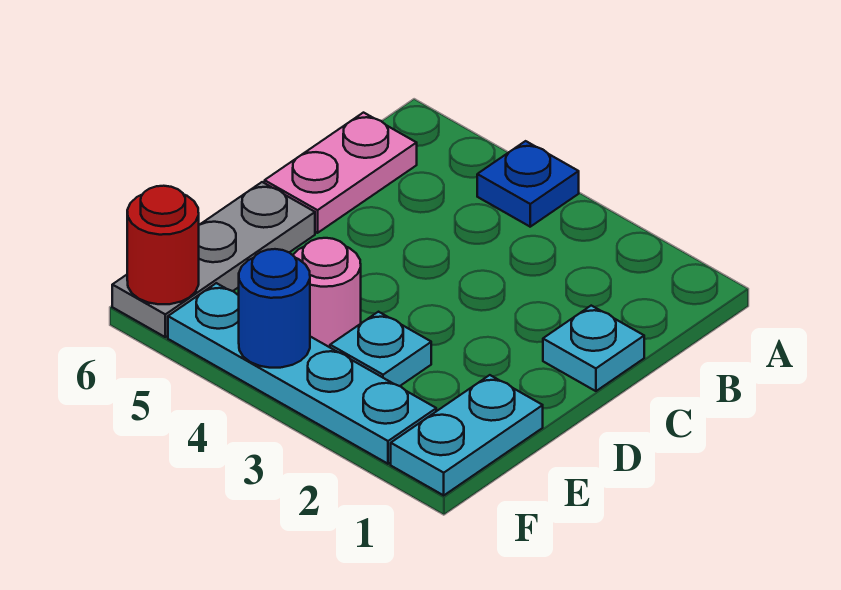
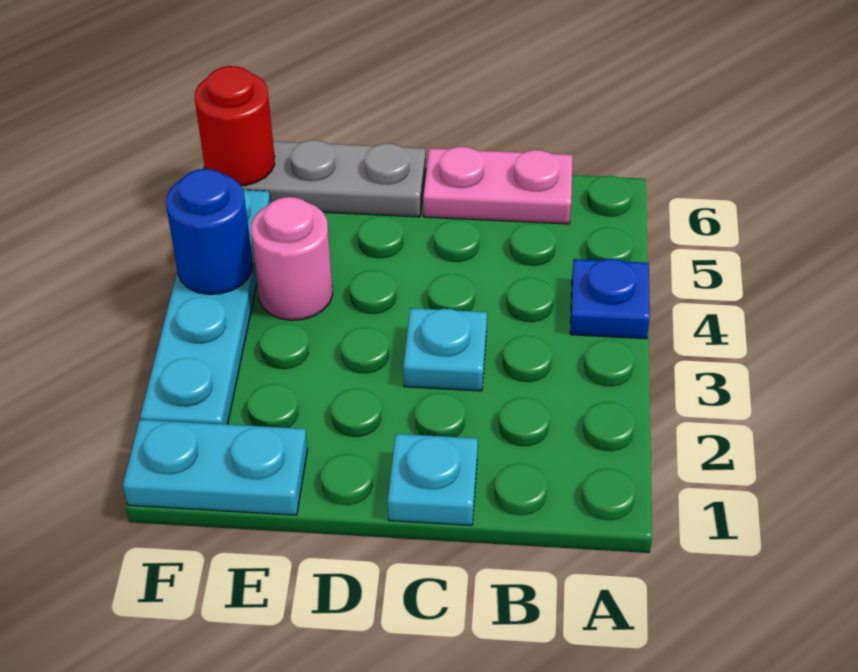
cyan plate E3 level 1 -> cyan plate C3 level 1

